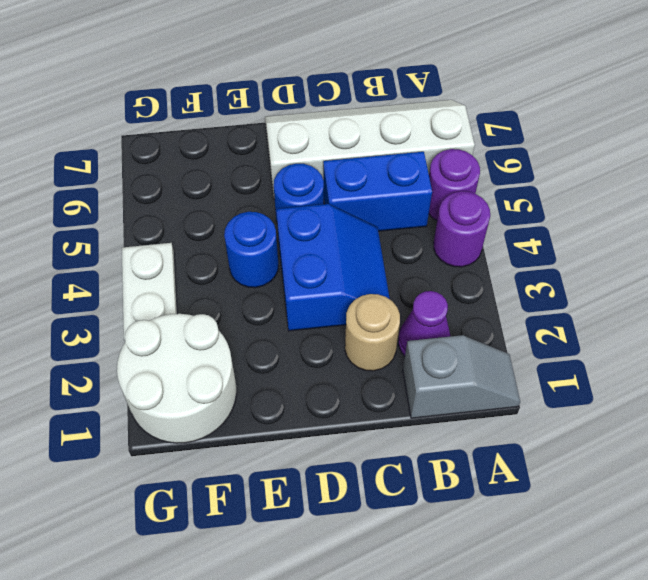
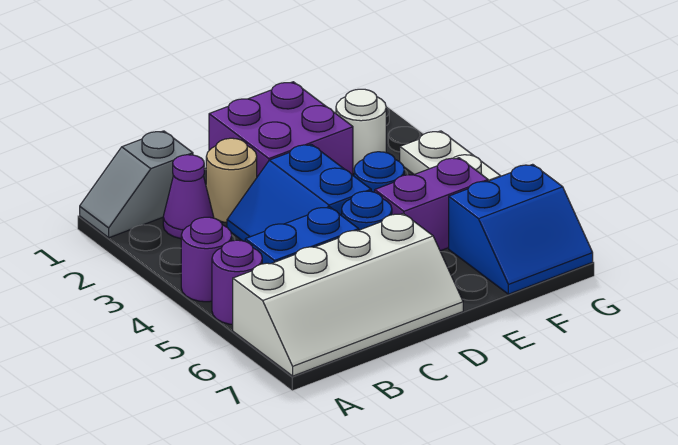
none -> purple brick D1:E2 level 1
none -> purple brick E5:F5 level 1
white round brick F1:G2 level 1 -> white round brick F2 level 1
none -> blue slope F6:G7 level 1 top 6

